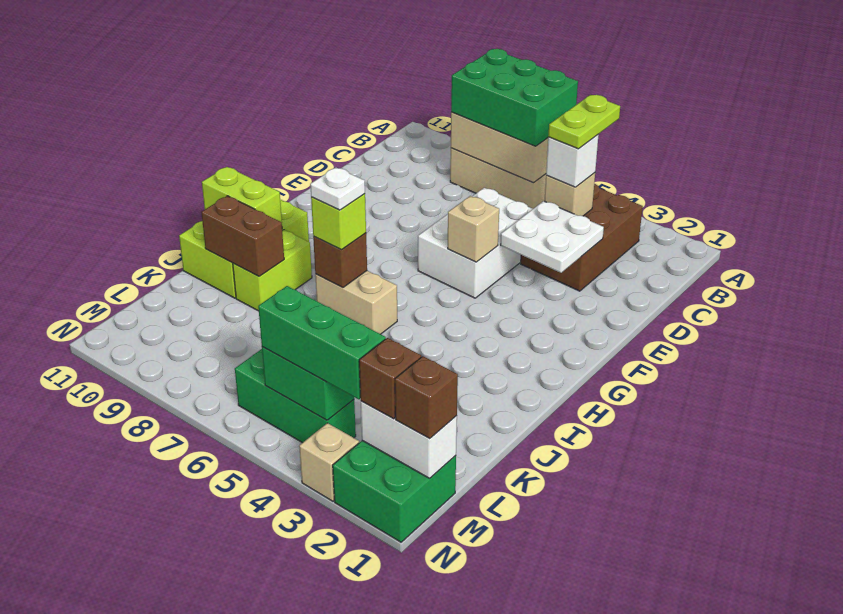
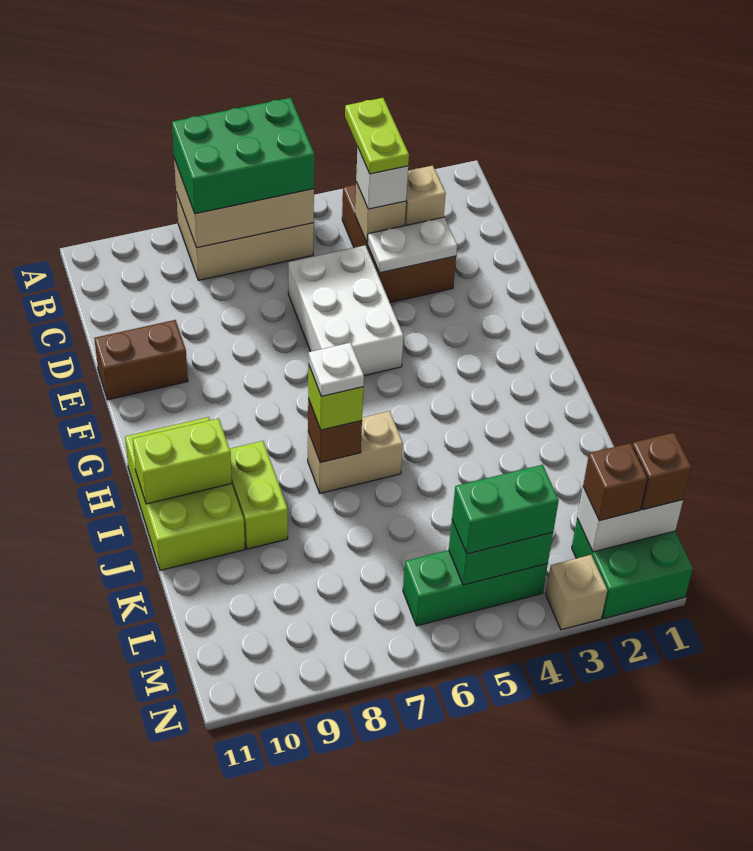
white plate D3:E4 level 2 -> white plate D3:D4 level 2
tan brick F5 level 2 -> tan brick C3 level 2
brown brick J9:J10 level 2 -> brown brick E10:E11 level 1
green brick M3:M5 level 3 -> green brick M4:M5 level 3

